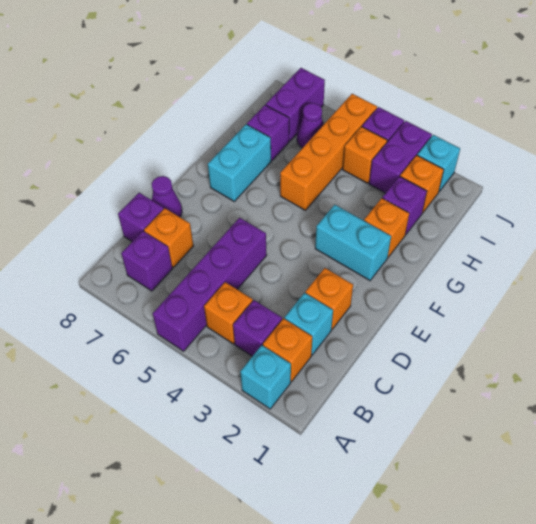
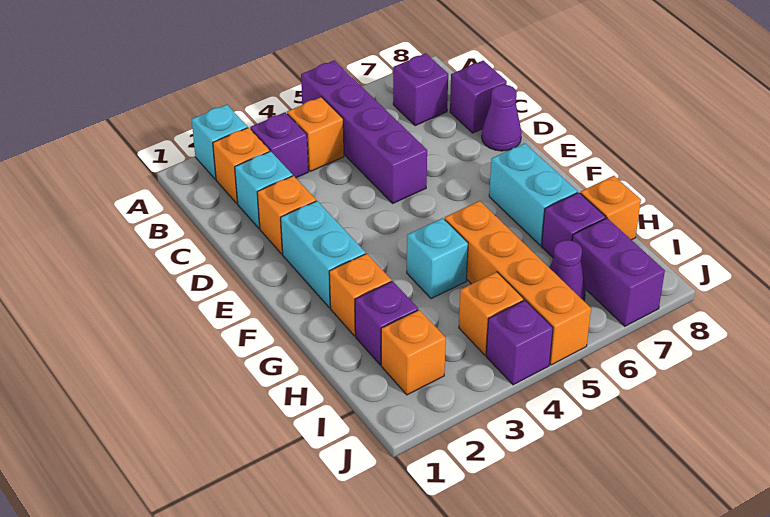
orange brick C7 level 1 -> orange brick H8 level 1
cyan brick F2:F3 level 1 -> cyan brick E2:F2 level 1
purple brick I3:J3 level 1 -> none
cyan brick J2 level 1 -> cyan brick G4 level 1

